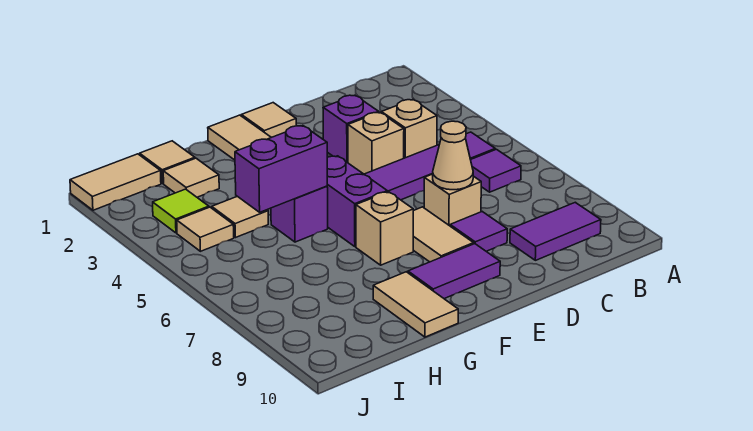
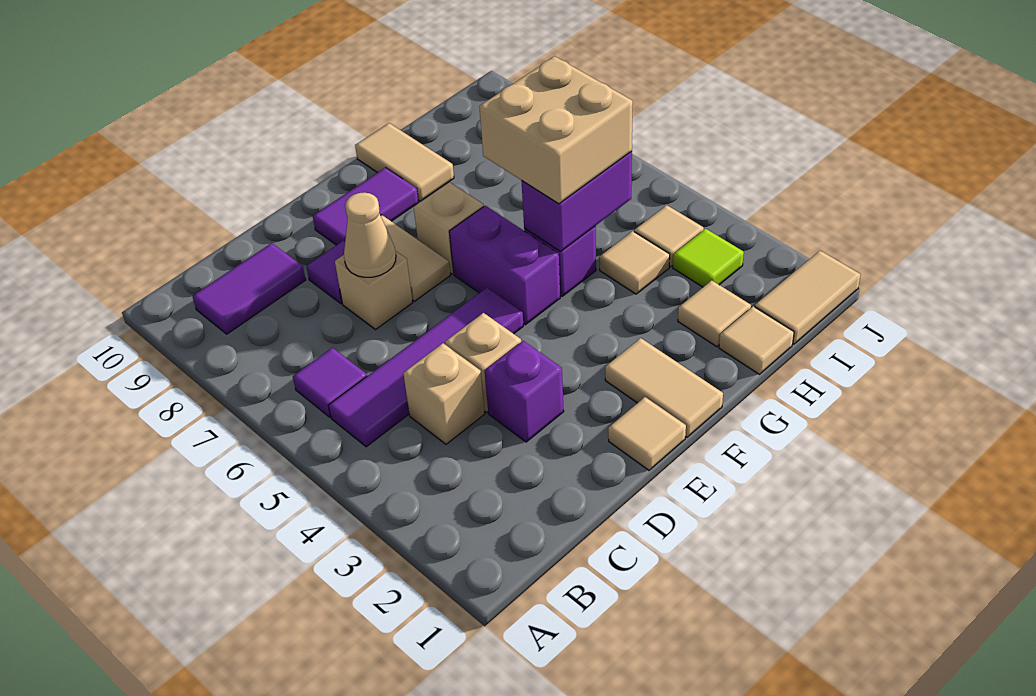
none -> tan brick G5:H6 level 3

